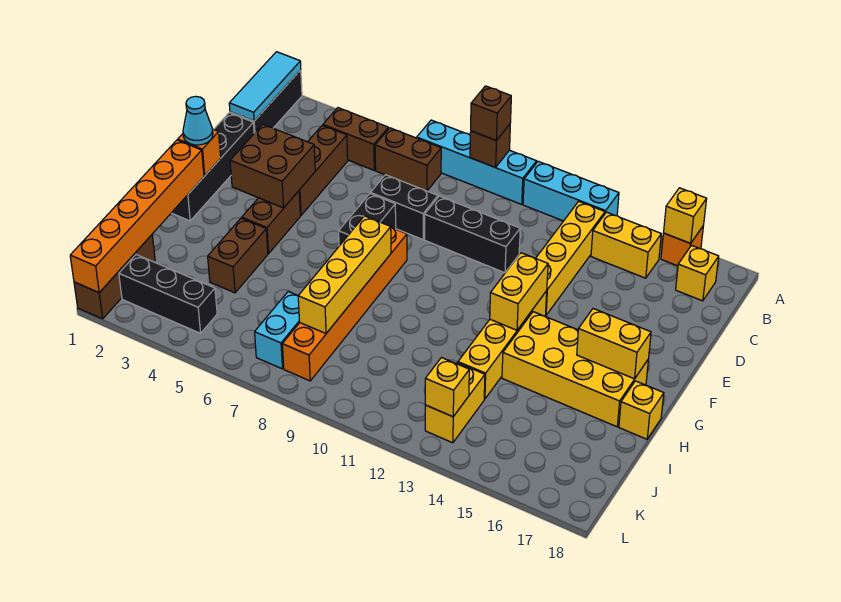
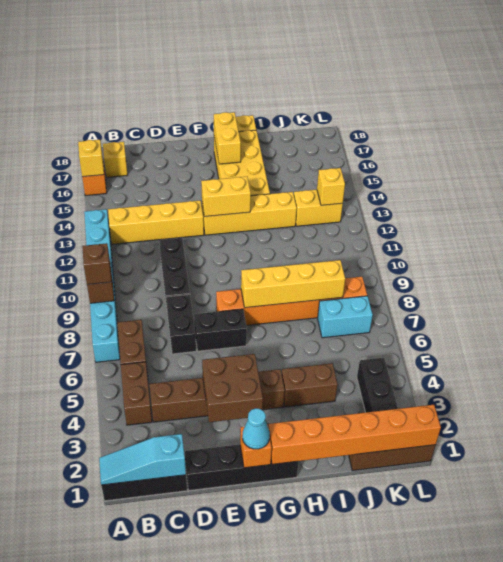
cyan tile A1:C1 level 2 -> cyan slope A1:C1 level 2 top C
yellow brick B14:B15 level 1 -> none

